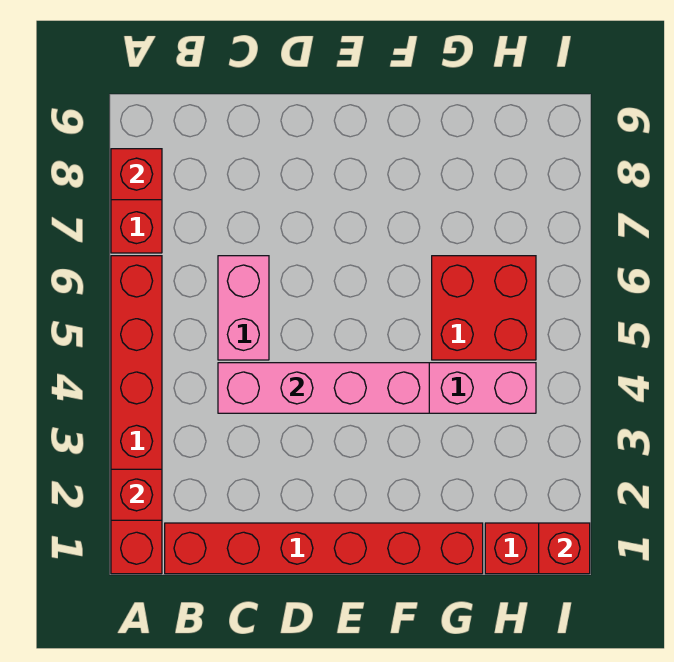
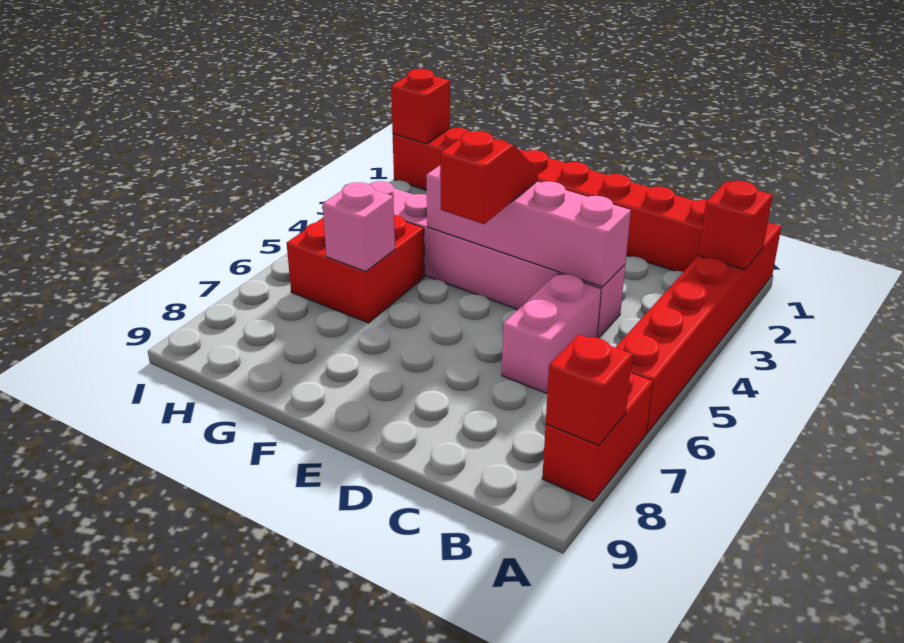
none -> red slope E4:E5 level 3 top 5
none -> pink brick G6 level 2

